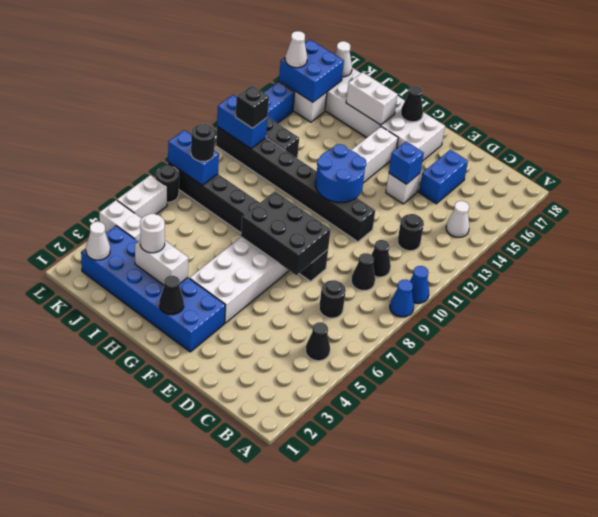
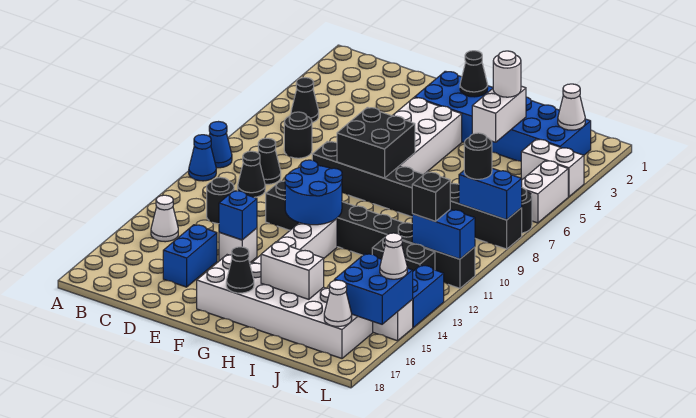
black brick E7:G8 level 2 -> black brick F7:G8 level 2
white brick H3:I3 level 2 -> white brick I3:I4 level 2

